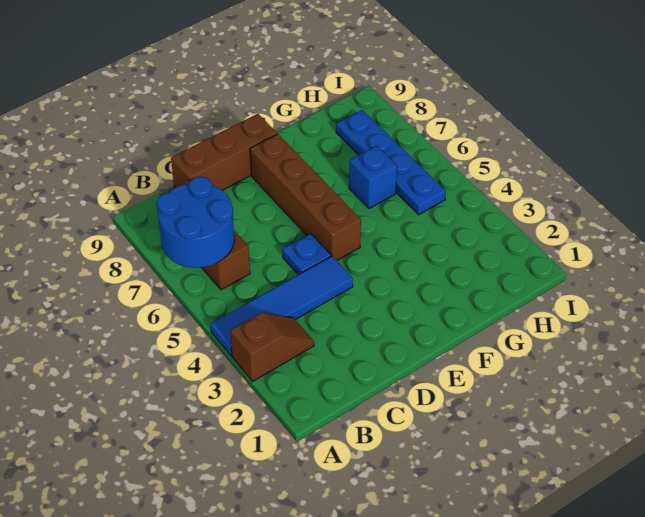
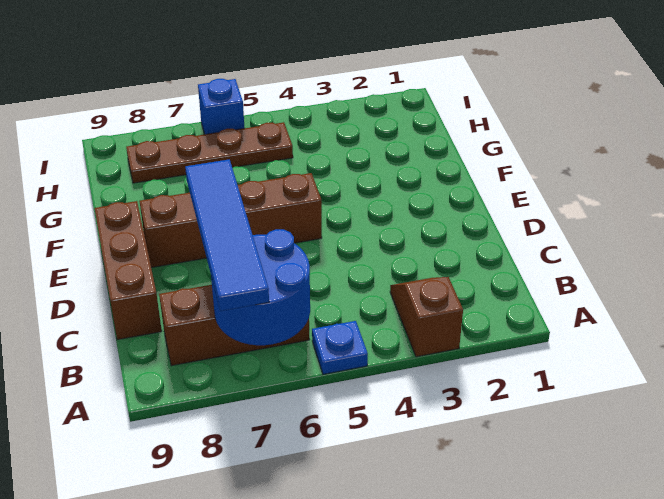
blue tile A4:D4 level 1 -> blue tile A7:D7 level 3
blue plate D5 level 1 -> blue plate A5 level 1
blue brick G6 level 1 -> blue brick I6 level 1
blue plate H5:H8 level 1 -> brown plate H5:H8 level 1

